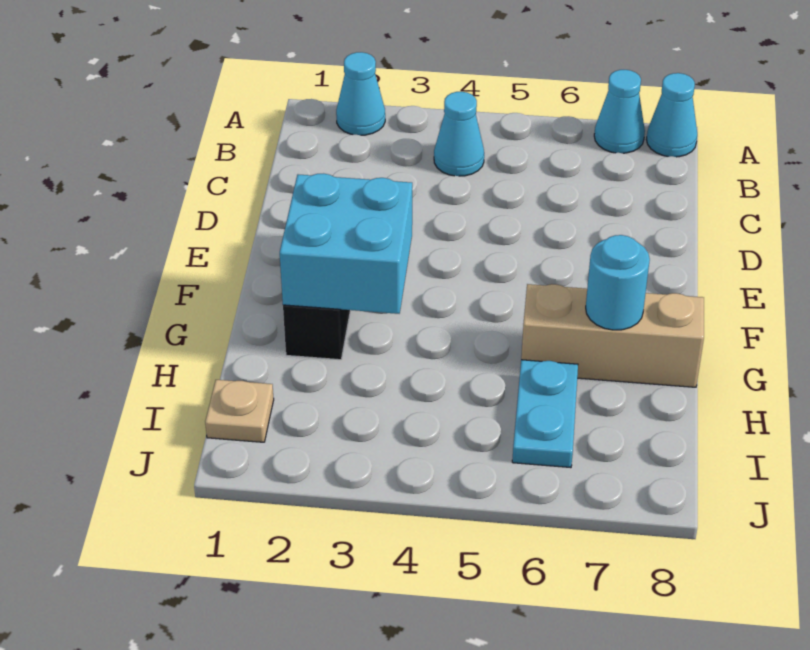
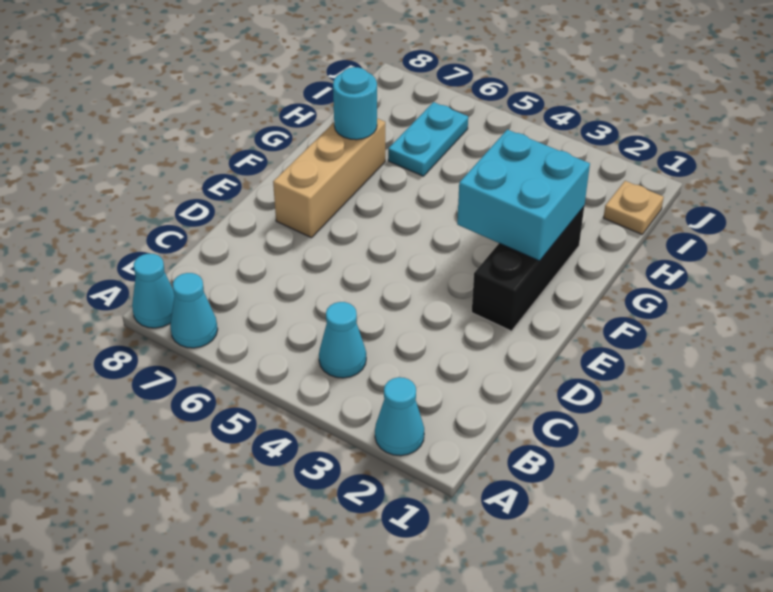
tan brick G6:G8 level 1 -> tan brick E7:G7 level 1

